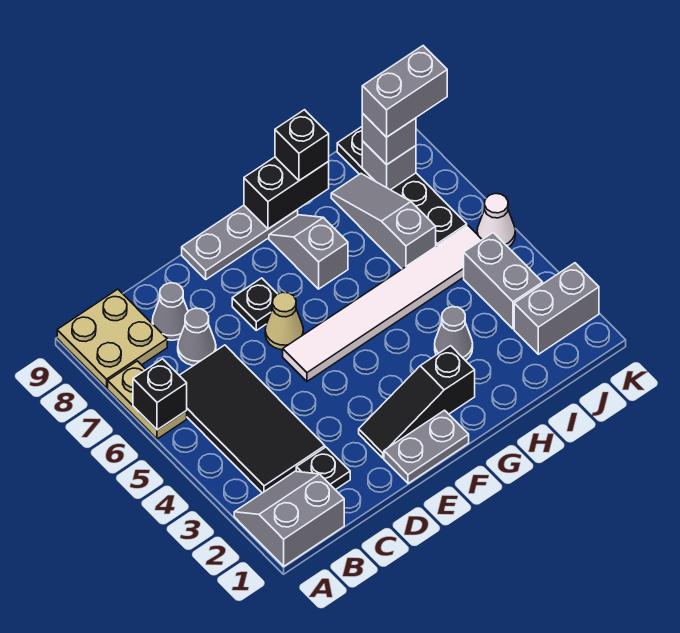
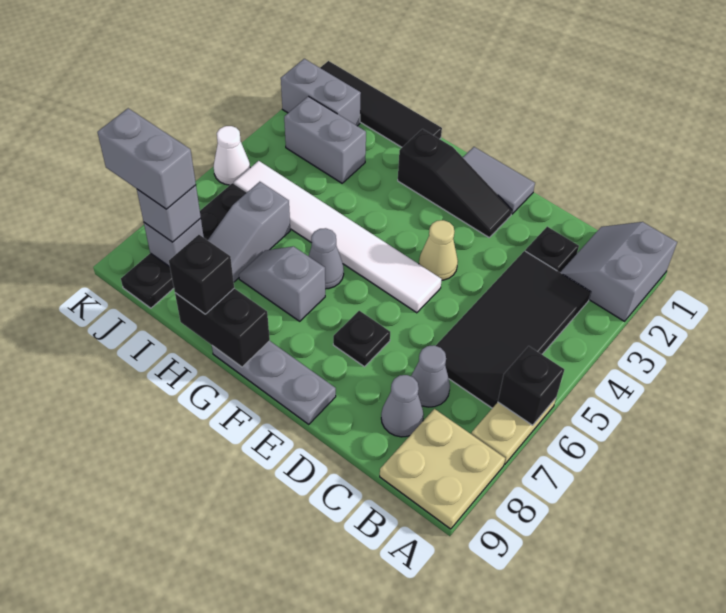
grey slope A1:B2 level 1 top 1 -> grey slope A1:B2 level 1 top A
grey plate E1:F1 level 1 -> grey tile E1:F1 level 1
tan cone E6 level 1 -> tan cone E4 level 1
grey slope G7:G8 level 1 top 7 -> grey slope G7:H7 level 1 top G
none -> black tile H1:K1 level 1
grey cone H3 level 1 -> grey cone G6 level 1
grey brick J3:J4 level 1 -> grey brick I3:J3 level 1

